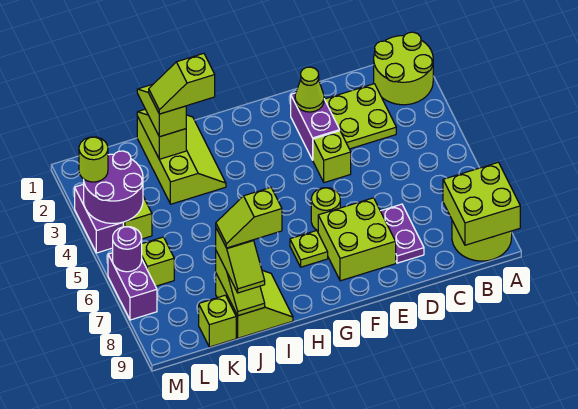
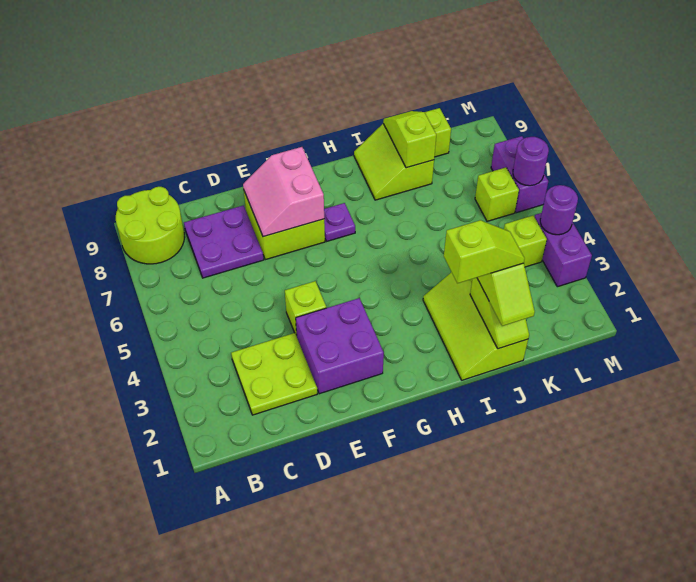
lime round brick A1:B2 level 1 -> none
lime brick A8:B9 level 2 -> none
purple plate D7:D8 level 1 -> purple plate C7:D8 level 1
purple brick E2:E3 level 1 -> purple brick E2:F3 level 1
lime cone E2 level 2 -> none
none -> pink slope E7:F8 level 2 top F
lime round brick F6 level 1 -> none
lime plate G7 level 1 -> purple plate G7 level 1
lime slope I8:J8 level 4 top I -> none
lime slope J8:J9 level 3 top 8 -> none
purple round brick L3:M4 level 2 -> purple round brick M4 level 2
lime round brick M3 level 3 -> none

